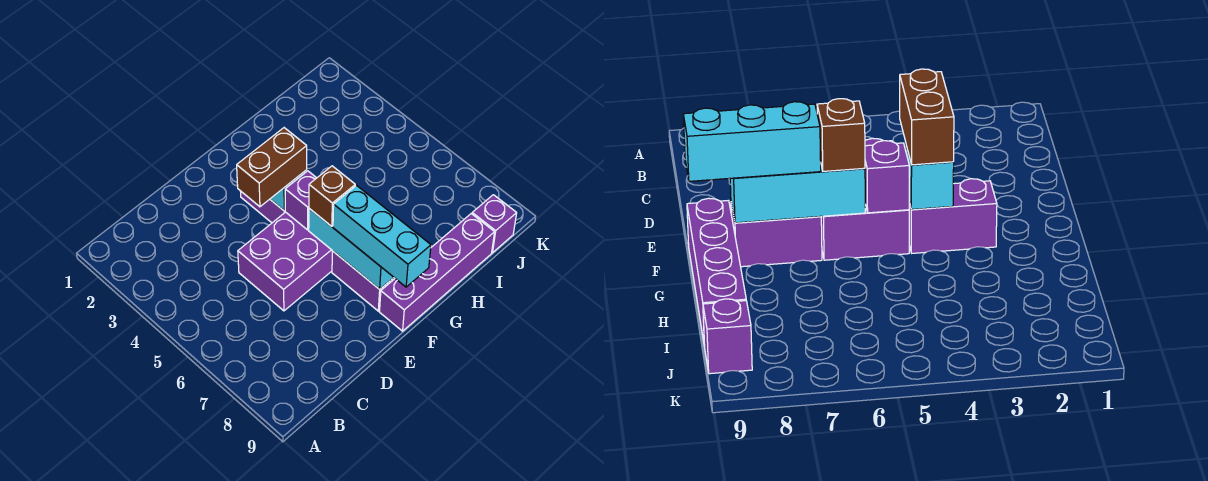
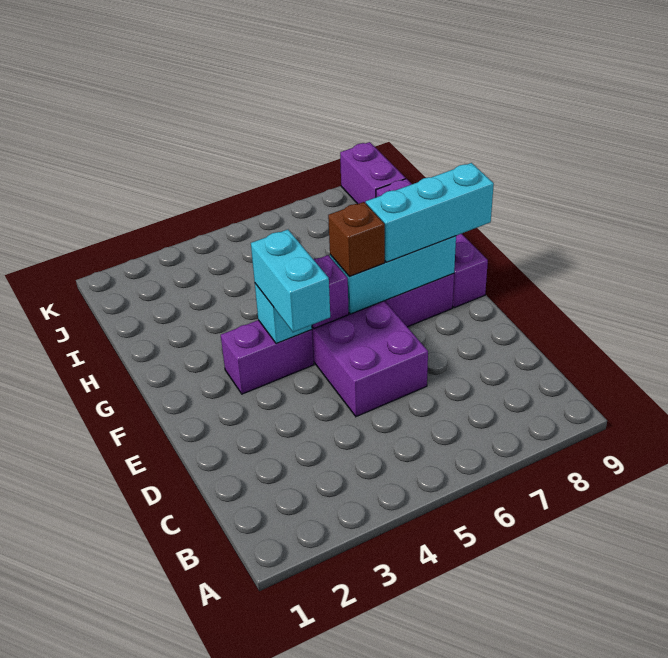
brown brick E4:F4 level 3 -> cyan brick E4:F4 level 3
purple brick J9 level 1 -> purple brick J9:K9 level 1

